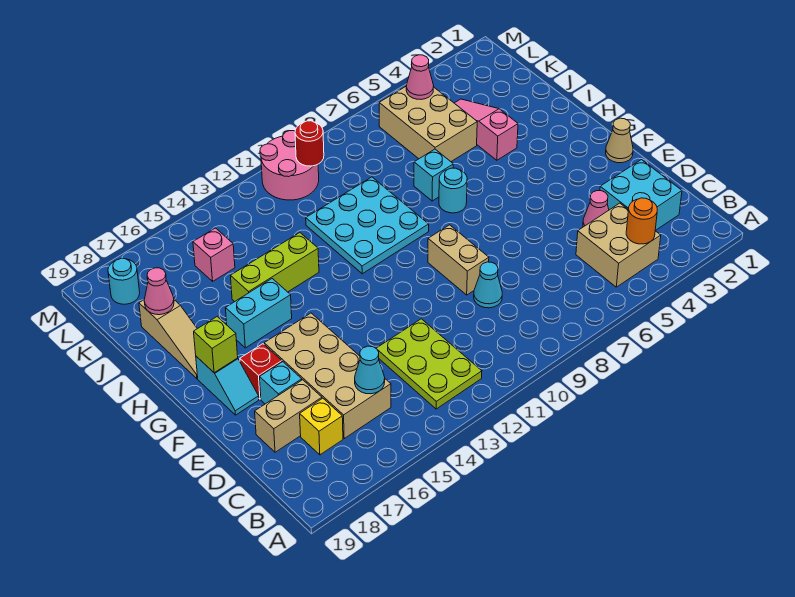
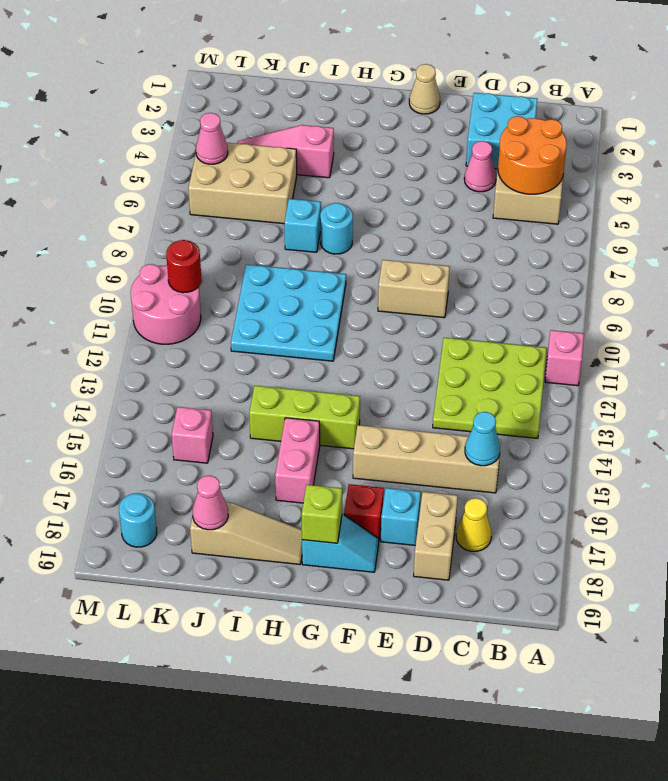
none -> pink brick A11 level 1
orange round brick B4 level 2 -> orange round brick B4:C5 level 2
lime plate B12:D13 level 1 -> lime plate B11:D13 level 1
tan brick C15:F16 level 1 -> tan brick C15:F15 level 1
yellow brick C17 level 1 -> yellow cone C17 level 1
cyan cone D9 level 1 -> none
cyan brick H15:H16 level 1 -> pink brick H15:H16 level 1
lime brick I13:I15 level 1 -> lime brick G14:I14 level 1

